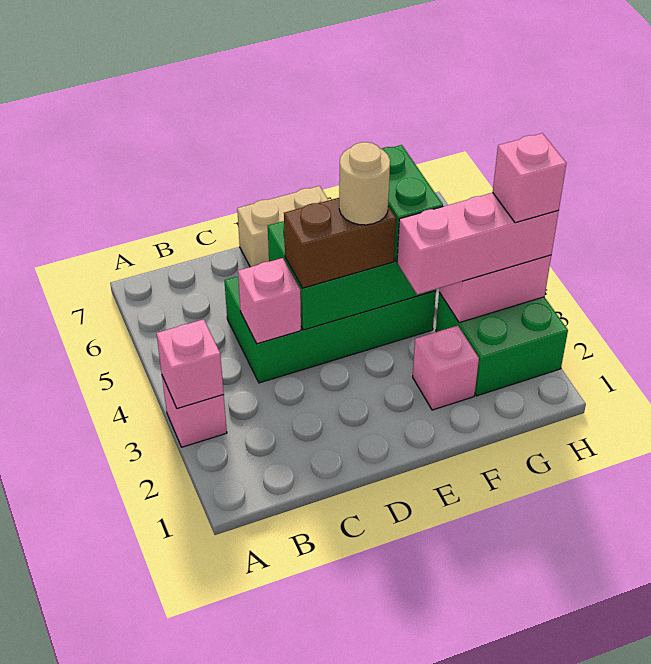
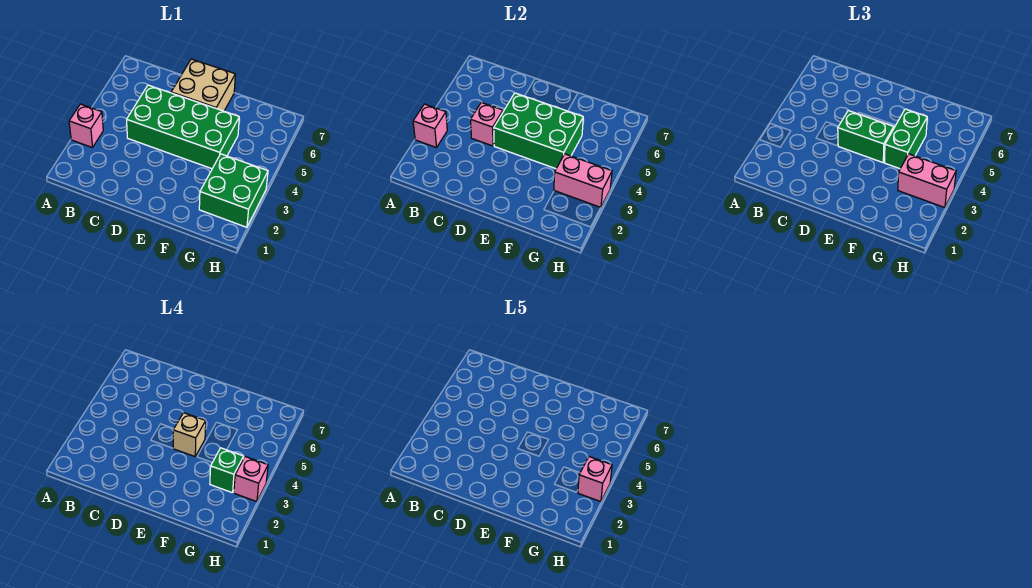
brown brick D4:E4 level 3 -> green brick D4:E4 level 3
tan brick D7:E7 level 1 -> tan brick D6:E7 level 1
tan round brick E4 level 4 -> tan brick E4 level 4
pink brick F2 level 1 -> pink brick H3 level 5
pink brick F3:H3 level 3 -> pink brick G3:H3 level 3
none -> green brick G3 level 4

